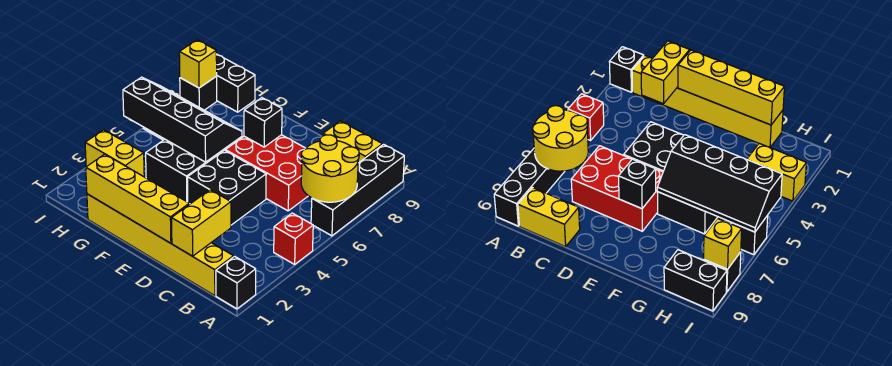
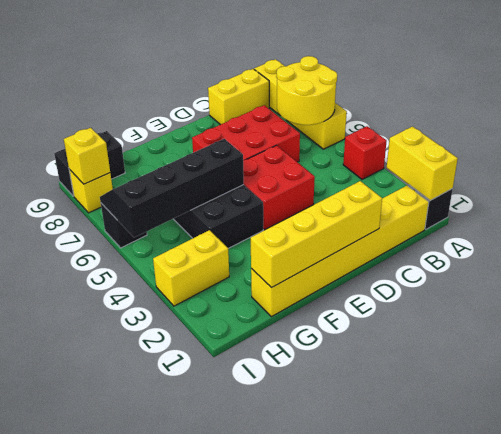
black brick A6:A9 level 1 -> yellow brick A6:A9 level 1
yellow brick C1:C2 level 2 -> yellow brick A1:A2 level 2
black brick D4:E5 level 1 -> red brick D4:E5 level 1
black brick E7 level 2 -> none
black brick I8 level 1 -> yellow brick I8 level 1

